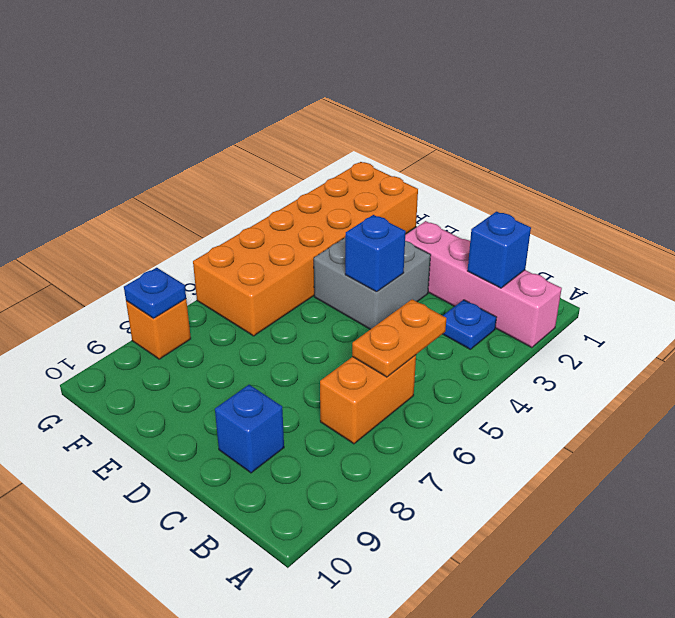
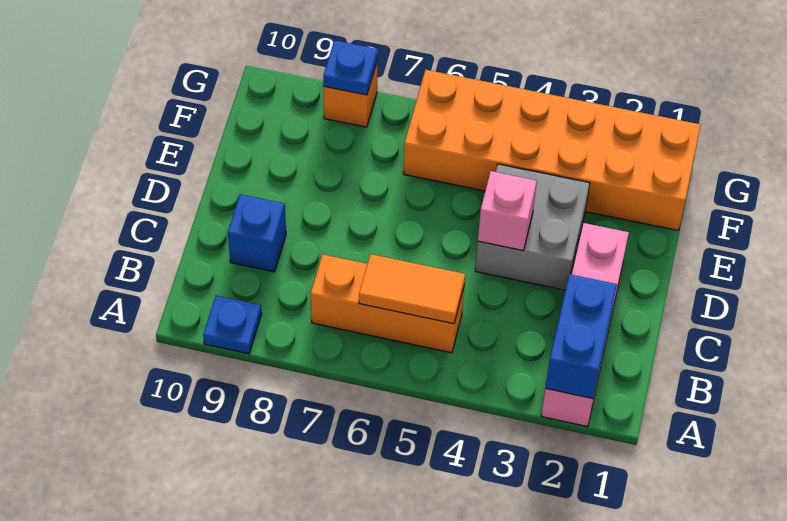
blue brick B2 level 2 -> blue brick A2:B2 level 2
blue plate B3 level 1 -> blue plate A9 level 1
orange plate B5:B6 level 2 -> orange tile B5:B6 level 2
orange brick B6:B7 level 1 -> orange brick B5:B7 level 1
blue brick D4 level 2 -> pink brick D4 level 2

